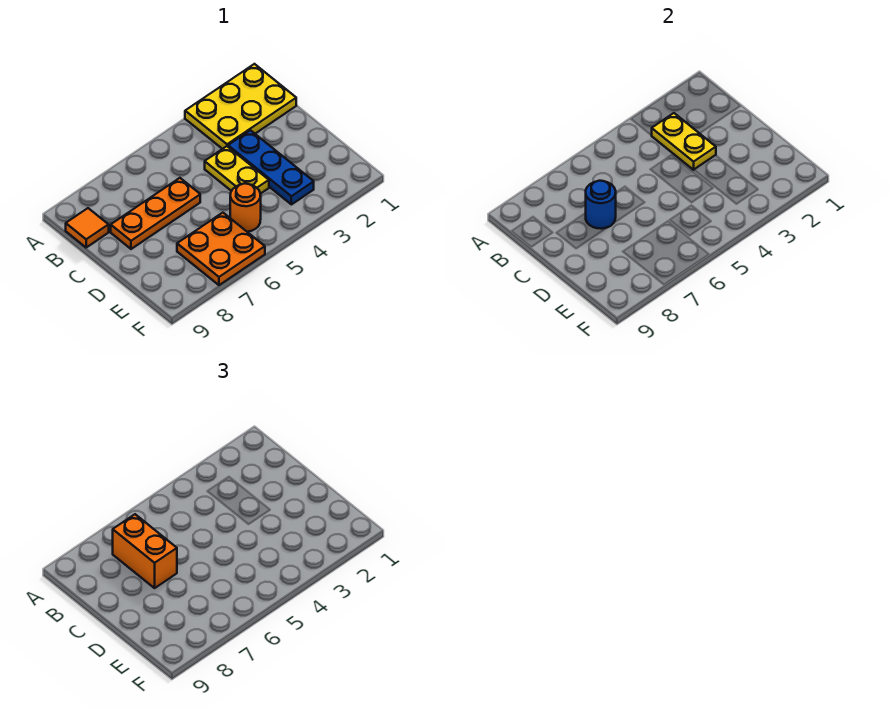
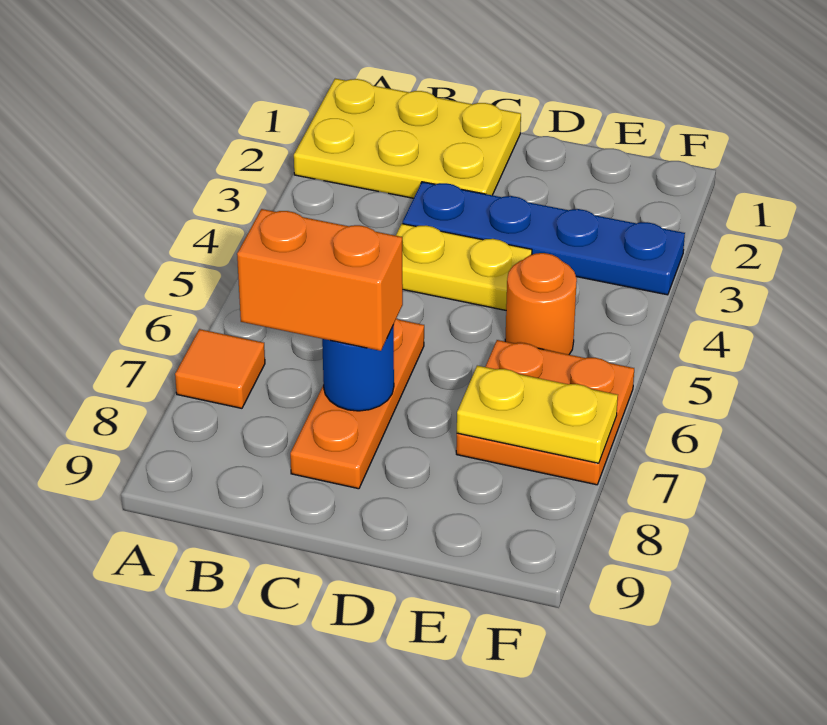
yellow plate A1:B3 level 1 -> yellow plate A1:C2 level 1
yellow plate B3:C3 level 2 -> yellow plate E7:F7 level 2
orange tile B9 level 1 -> orange tile A7 level 1
blue plate C3:E3 level 1 -> blue plate C3:F3 level 1

